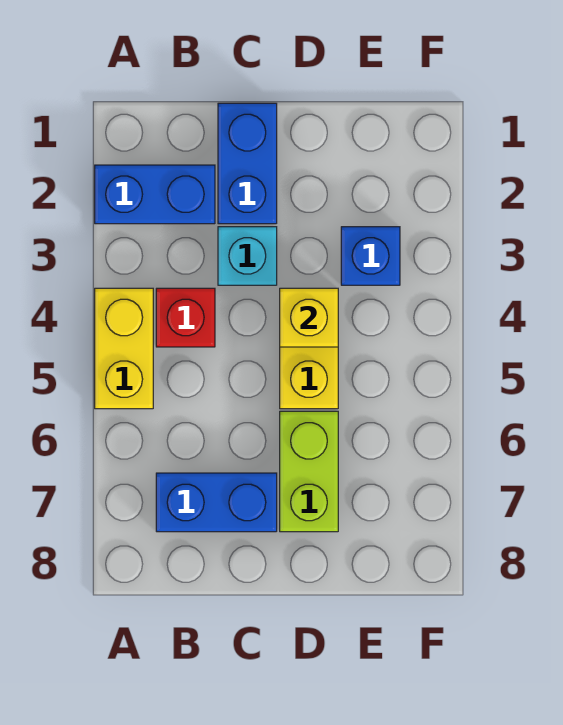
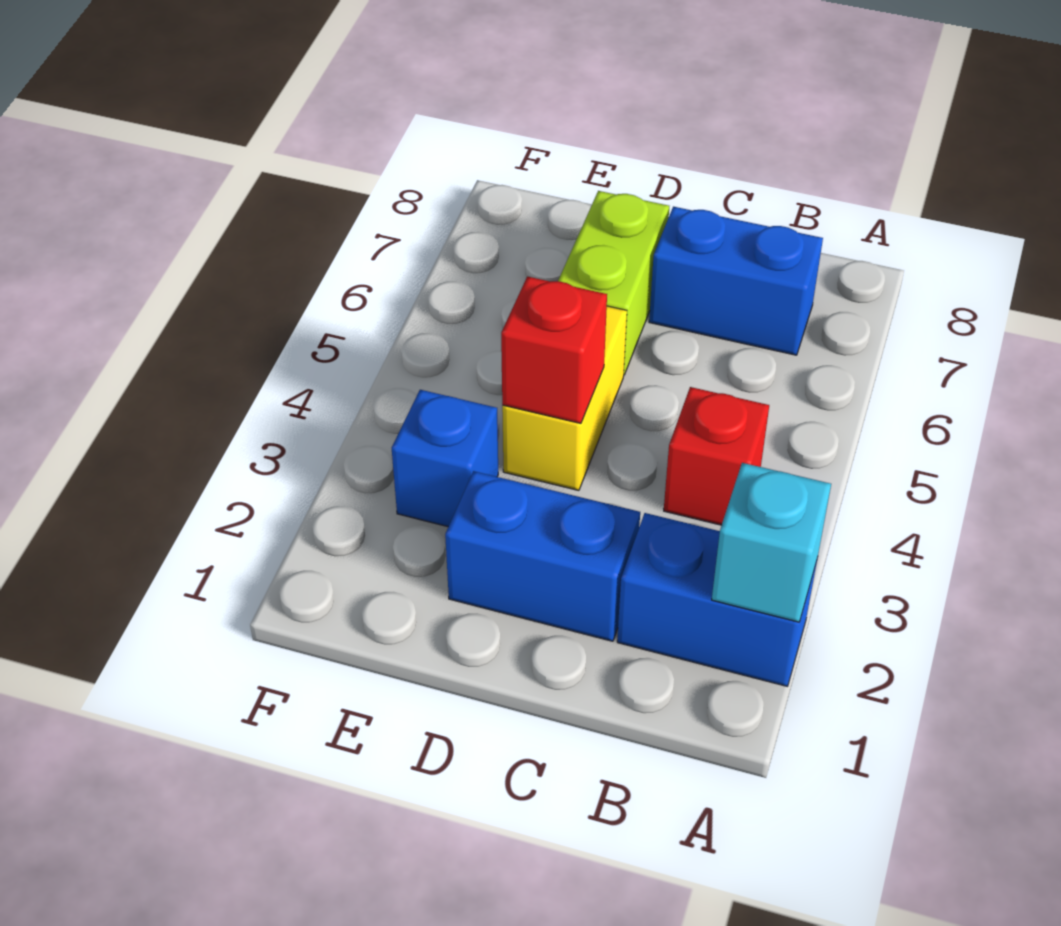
yellow brick A4:A5 level 1 -> none
blue brick C1:C2 level 1 -> blue brick C2:D2 level 1
cyan brick C3 level 1 -> cyan brick A2 level 2
yellow brick D4 level 2 -> red brick D4 level 2

